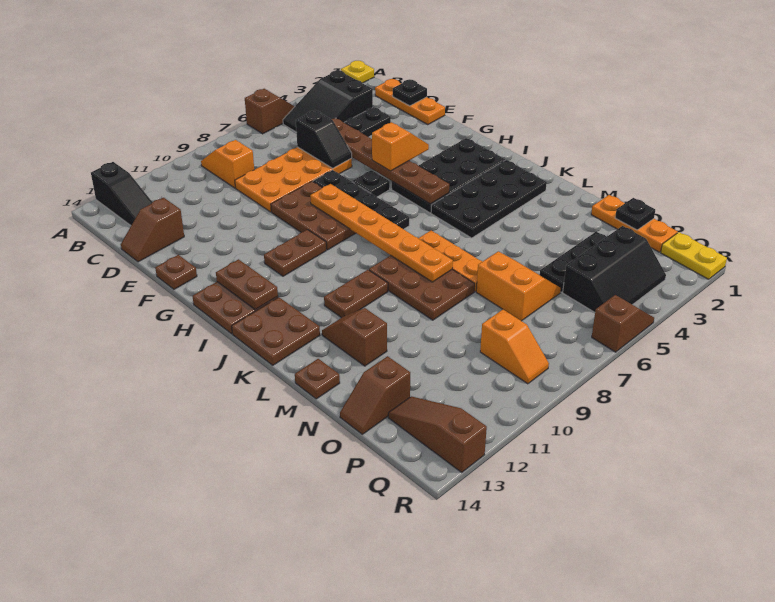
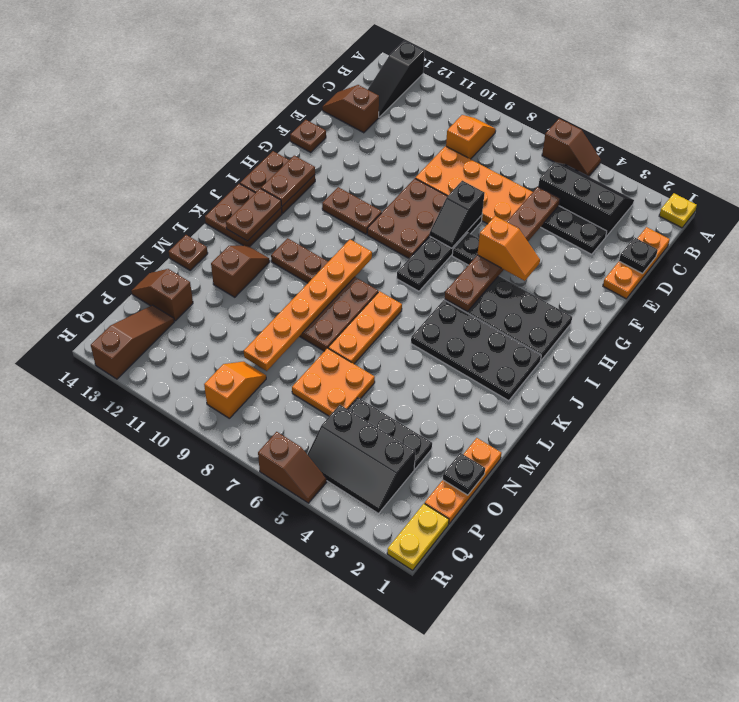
black slope B3:C5 level 1 top 3 -> black slope B3:C5 level 1 top C
black slope D6:E6 level 2 top D -> black slope F7:G7 level 2 top F
orange plate G8:L8 level 2 -> orange plate J9:O9 level 2
none -> brown plate J13:K13 level 2
orange slope N6:O7 level 1 top 7 -> orange plate N6:O7 level 1
orange slope P9:Q9 level 1 top P -> orange slope P9:Q9 level 1 top Q

